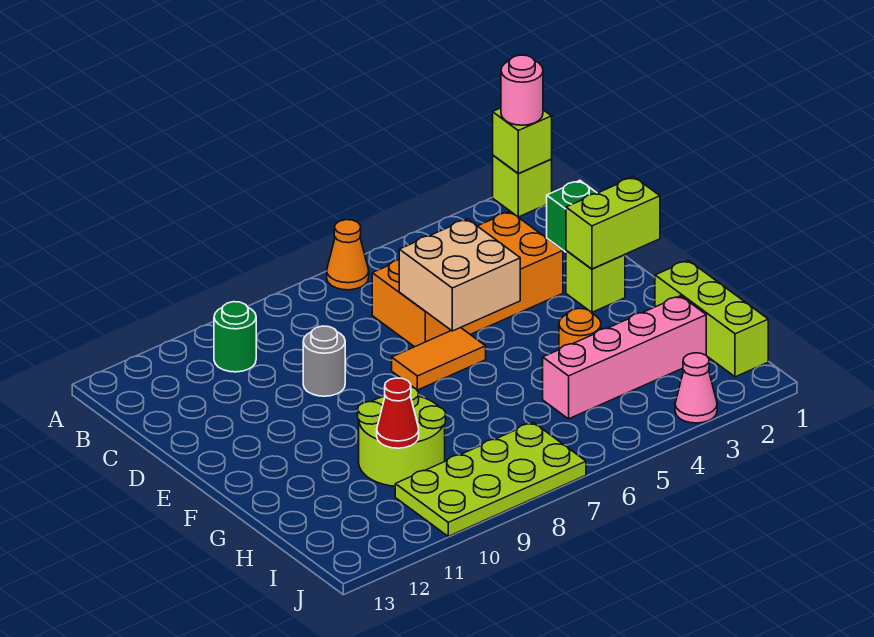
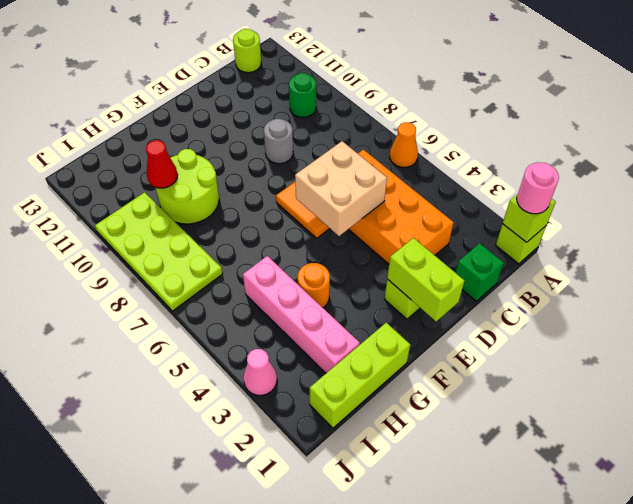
none -> lime round brick B13 level 1

